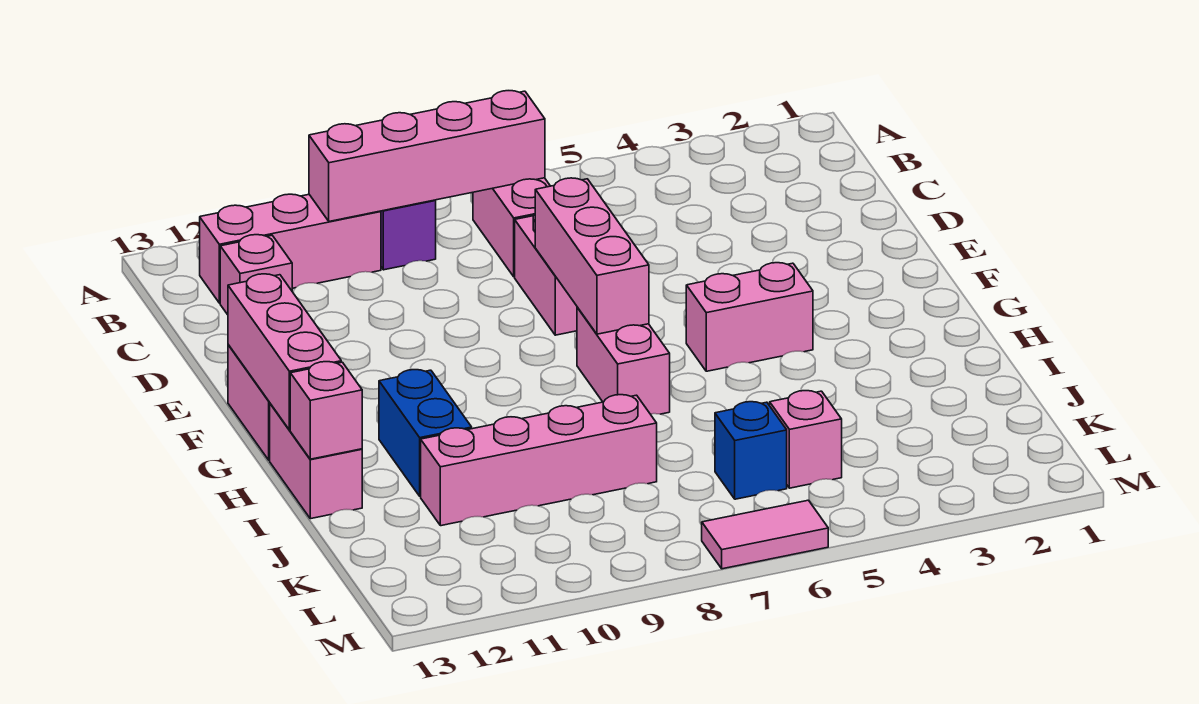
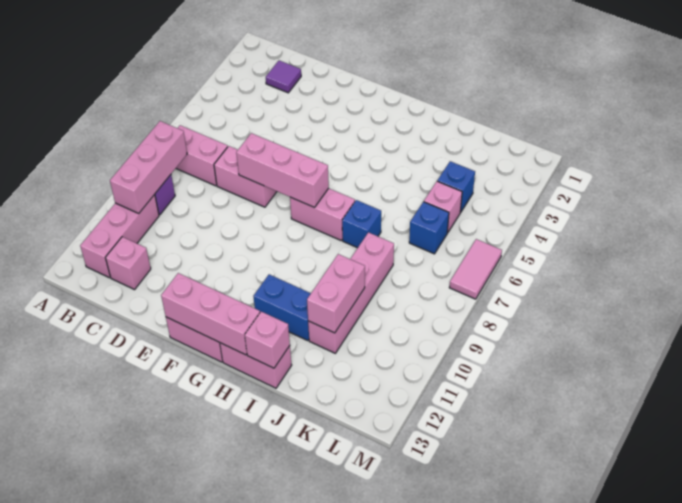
pink brick B7:B10 level 2 -> pink brick B8:B10 level 2
none -> purple tile C2 level 1
pink brick G4:G5 level 1 -> pink brick J10:J11 level 2
none -> blue brick I7 level 1
none -> blue brick K4 level 1

